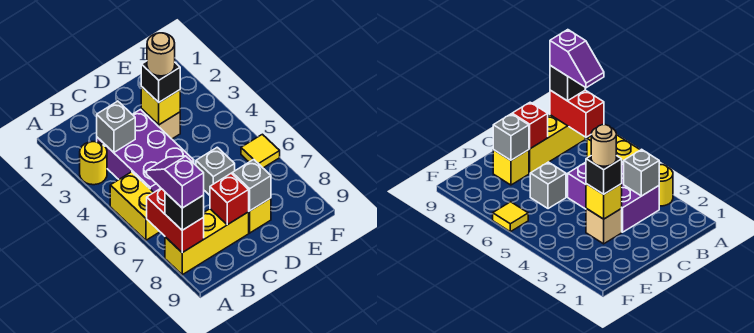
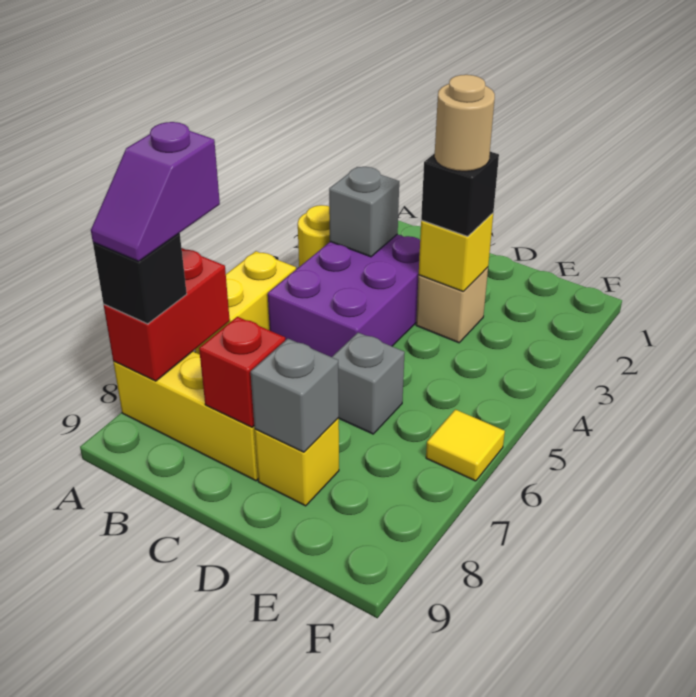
purple slope A7:A8 level 4 top 8 -> purple slope A7:A8 level 4 top 7

